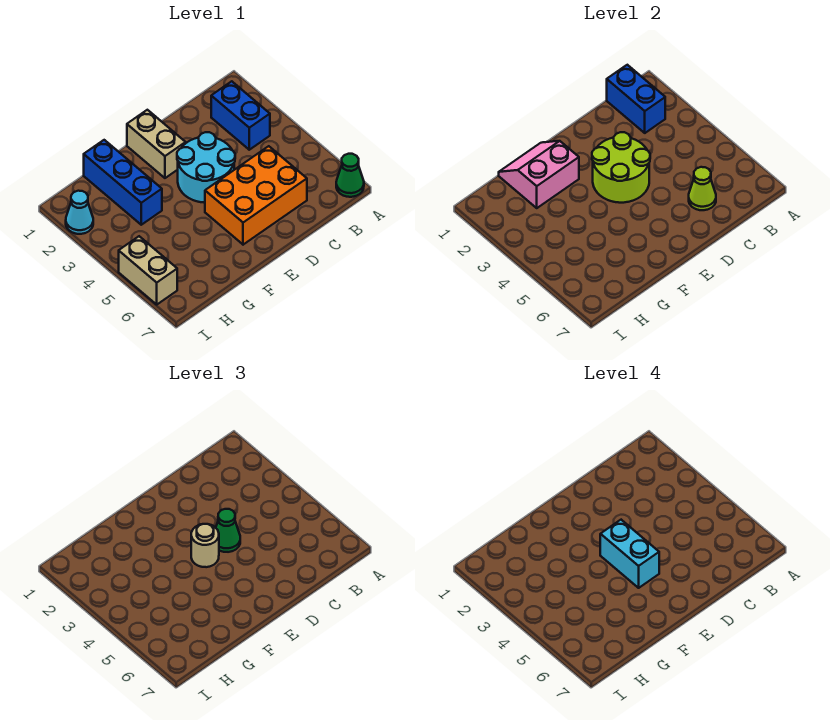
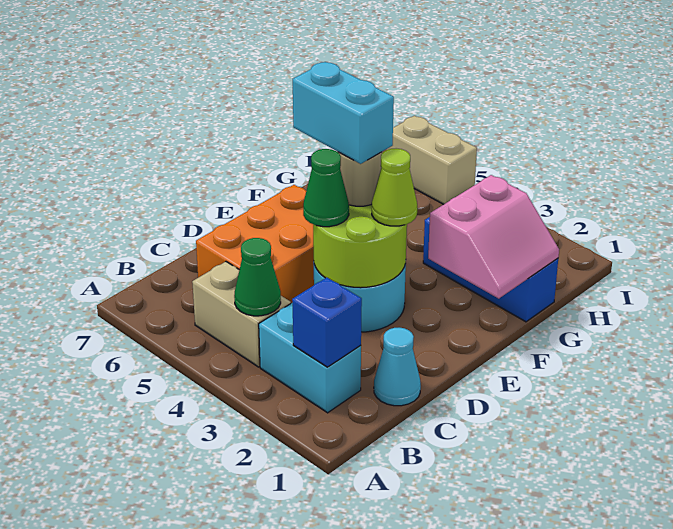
green cone A7 level 1 -> green cone B4 level 2
blue brick B1:B2 level 2 -> blue brick B2 level 2
blue brick B2:B3 level 1 -> cyan brick B2:B3 level 1
lime cone C6 level 2 -> lime cone E3 level 3
tan brick E1:E2 level 1 -> tan brick B4:B5 level 1
cyan cone I2 level 1 -> cyan cone C1 level 1

